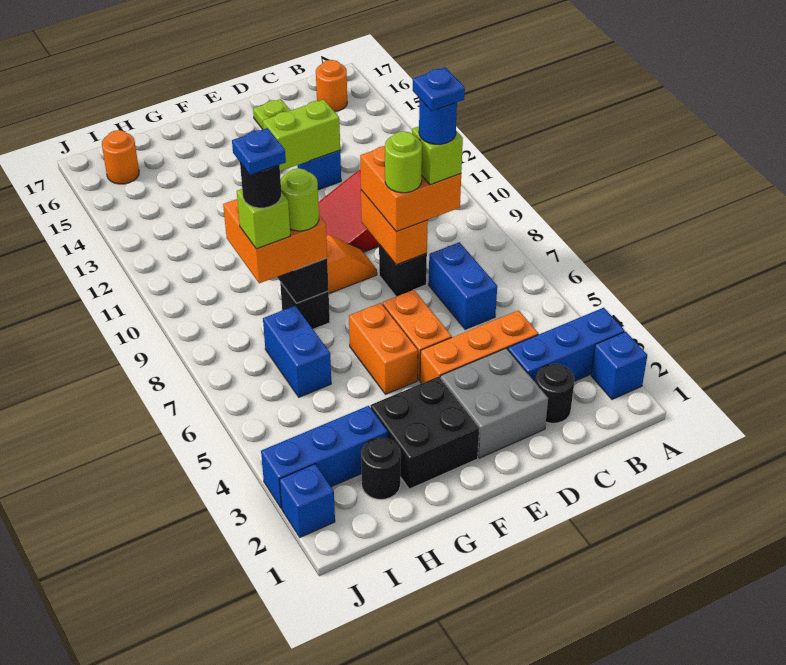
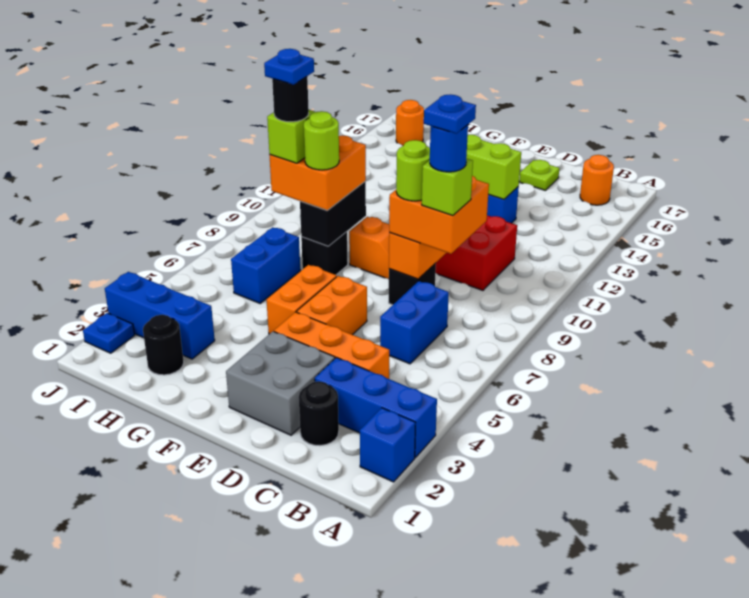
black brick F2:G3 level 1 -> none
blue brick J2 level 1 -> blue plate J2 level 1

